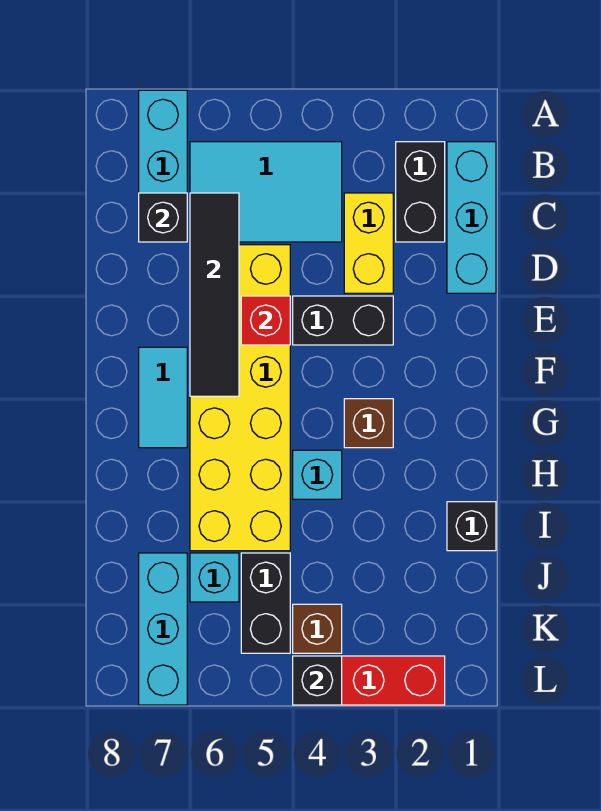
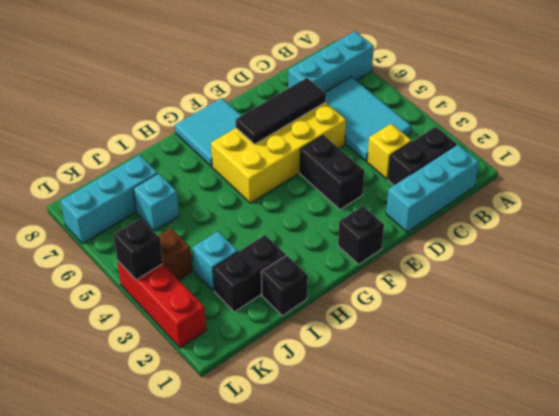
yellow brick C3:D3 level 1 -> yellow brick C3 level 1
black tile C6:F6 level 2 -> black tile D6:F6 level 2
black brick C7 level 2 -> black brick F1 level 1
yellow brick D5:I6 level 1 -> yellow brick D5:G6 level 1
red brick E5 level 2 -> none
cyan tile F7:G7 level 1 -> cyan tile F7:G8 level 1
brown brick G3 level 1 -> none
cyan brick H4 level 1 -> cyan brick J3 level 1
black brick J5:K5 level 1 -> black brick I2:J2 level 1

